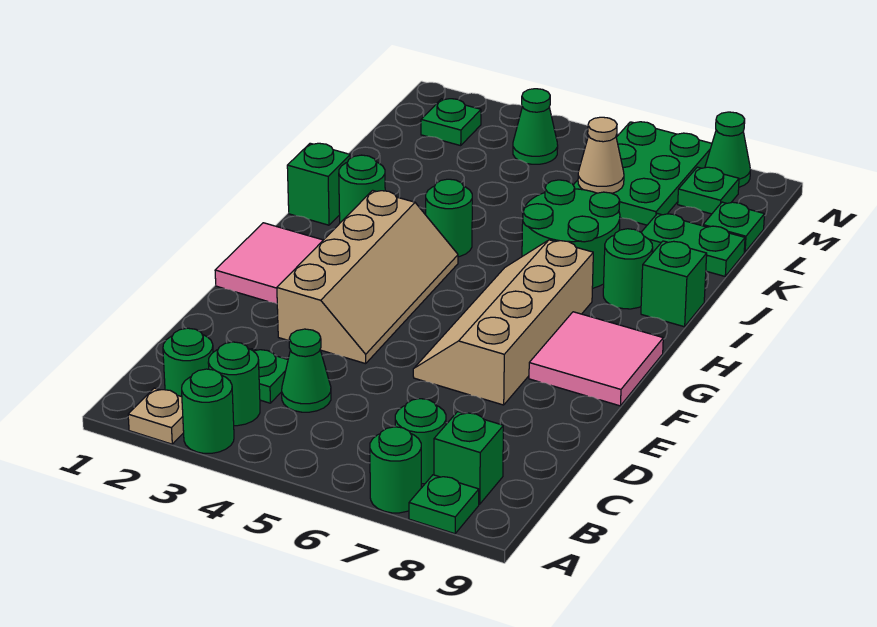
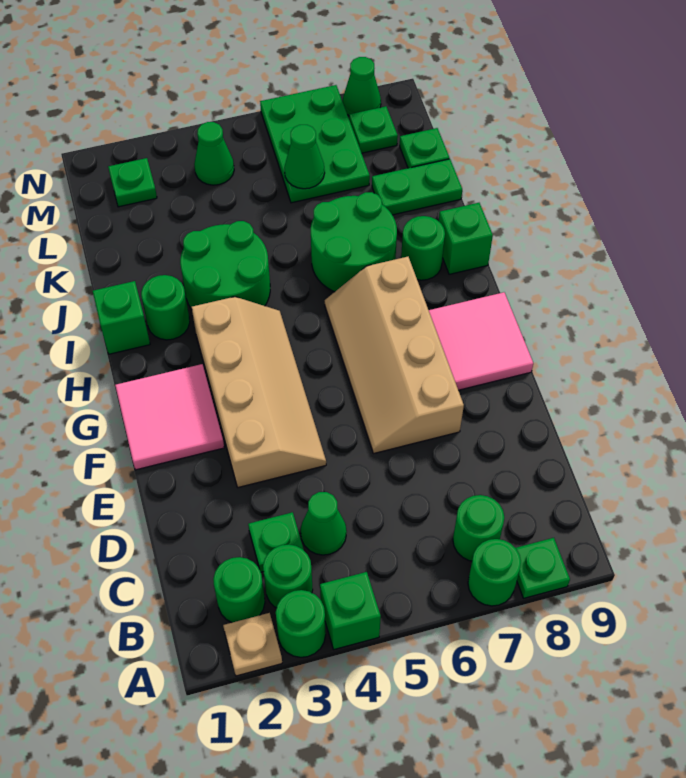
green brick B8 level 1 -> green brick A4 level 1
green round brick I4 level 1 -> green round brick I3:J4 level 1
tan cone L6 level 2 -> green cone L6 level 2

